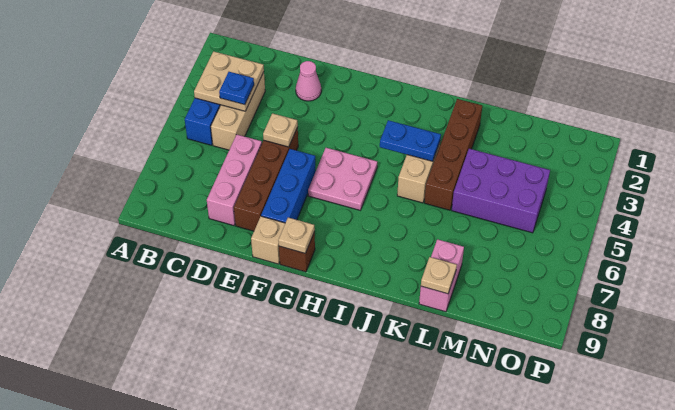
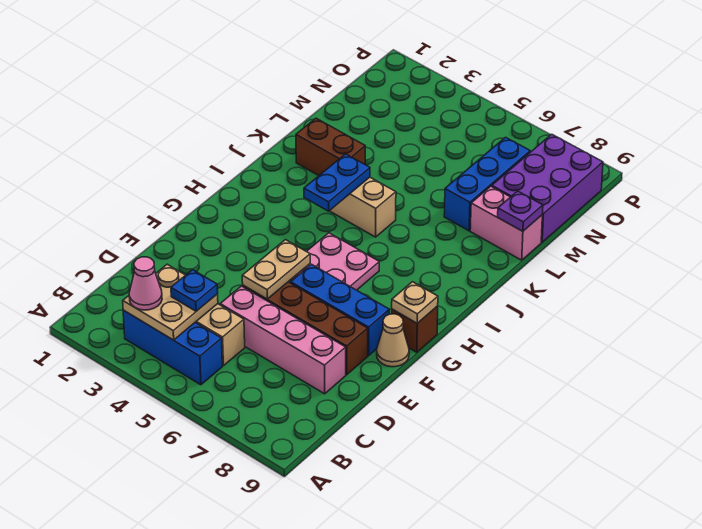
pink brick D6:D8 level 1 -> pink brick D5:D8 level 1
pink cone E2 level 1 -> pink cone B3 level 3
tan plate E5 level 2 -> tan plate E5:F5 level 2
tan brick F9 level 1 -> tan cone F9 level 1
brown brick K2:K5 level 1 -> brown brick K2:K3 level 1
purple brick L4:N5 level 1 -> purple brick M8:O9 level 1
none -> blue brick L7:N7 level 1
tan plate L9 level 2 -> purple plate L9 level 2

